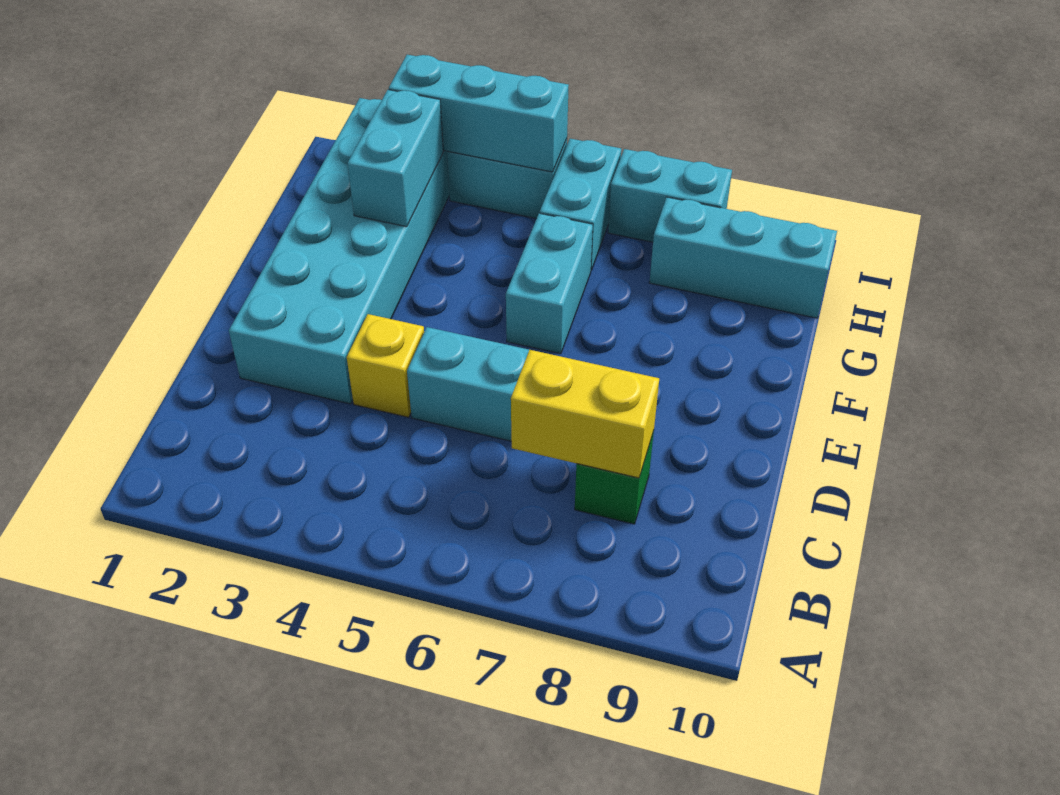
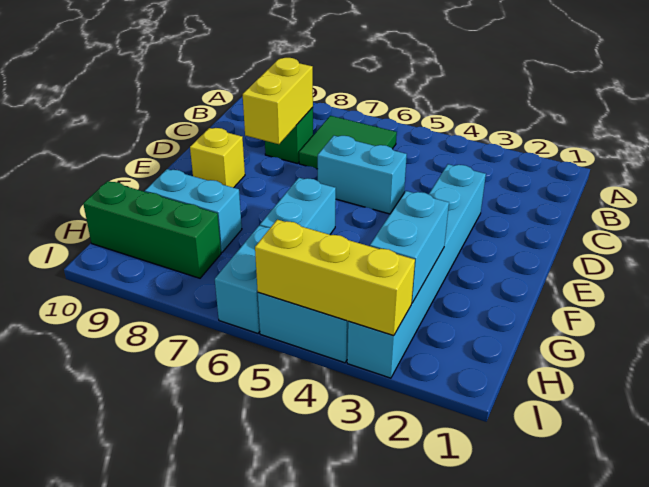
none -> green tile B6:C7 level 1
yellow brick C7:C8 level 2 -> yellow brick C8:D8 level 2
cyan brick D2:I3 level 1 -> cyan brick D3:I3 level 1
yellow brick D4 level 1 -> yellow brick E9 level 1
cyan brick H8:H10 level 1 -> green brick H8:H10 level 1
cyan brick I3:I5 level 2 -> yellow brick I3:I5 level 2
cyan brick I7:I8 level 1 -> cyan brick G8:G9 level 1

